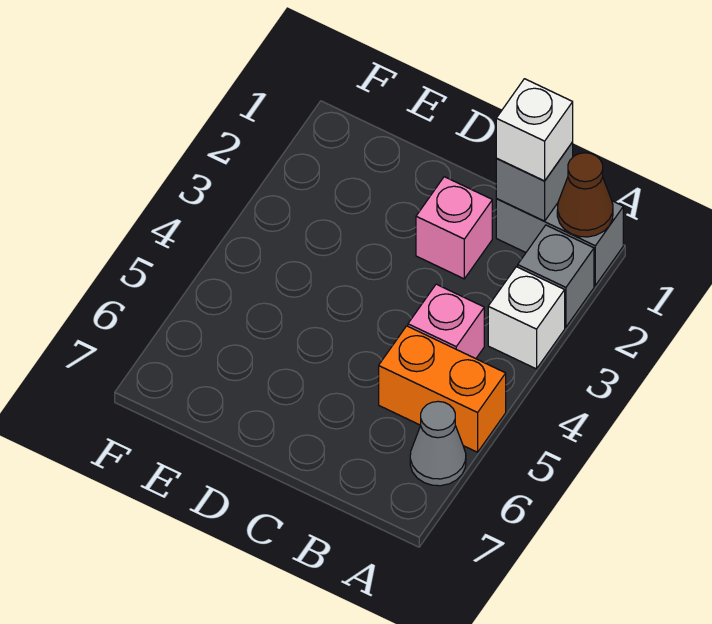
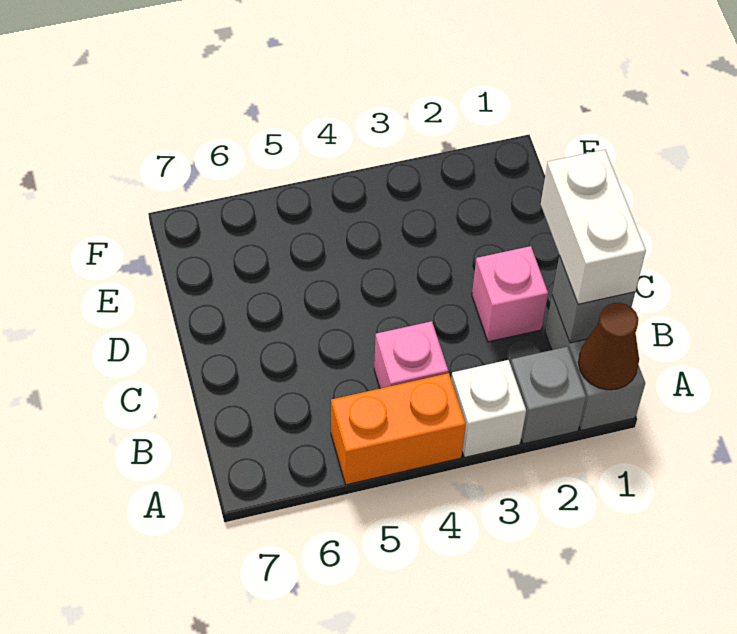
orange brick A5:B5 level 1 -> orange brick A4:A5 level 1
grey cone A6 level 1 -> none
white brick B1 level 3 -> white brick B1:C1 level 3

